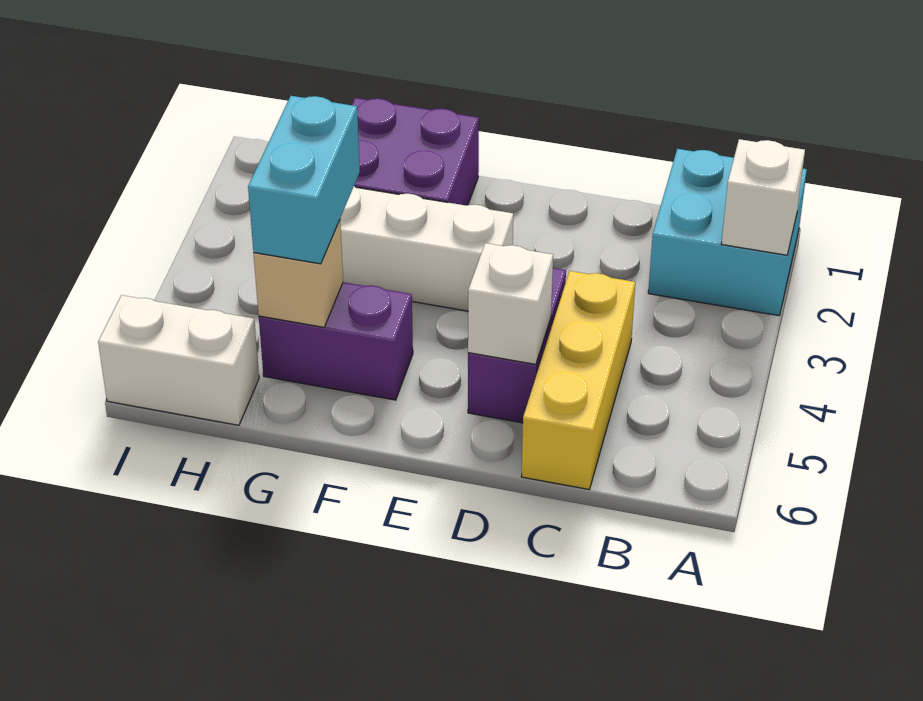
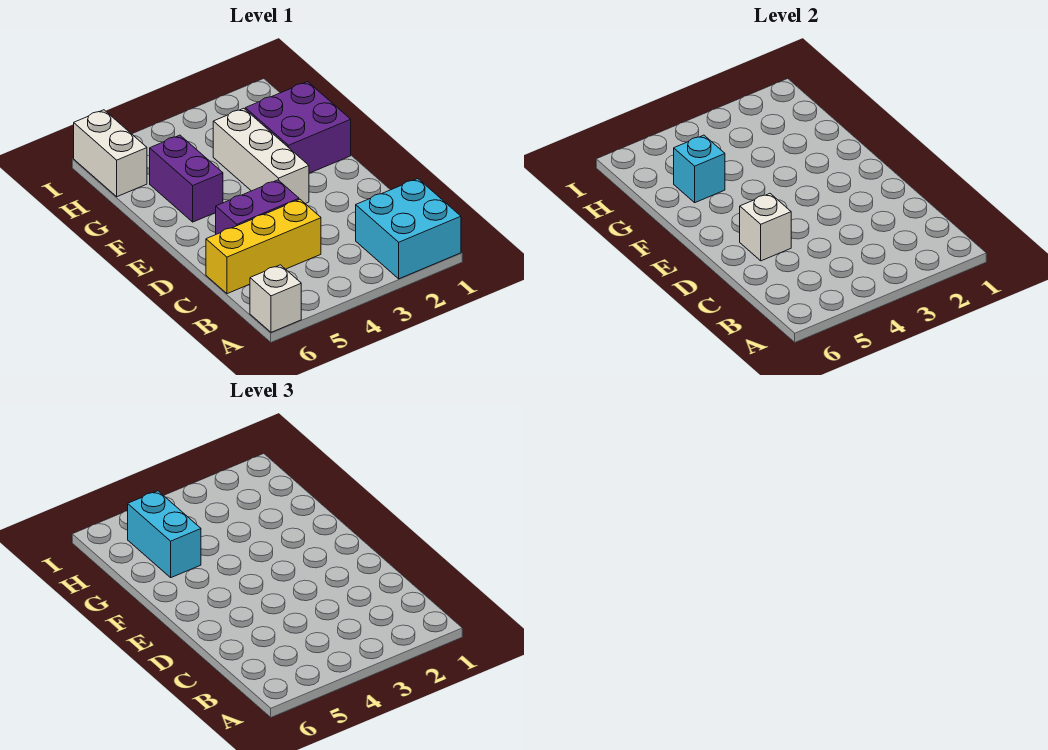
white brick A2 level 2 -> white brick A6 level 1
cyan brick G4:G5 level 3 -> cyan brick G5:H5 level 3
tan brick G5 level 2 -> cyan brick G5 level 2

